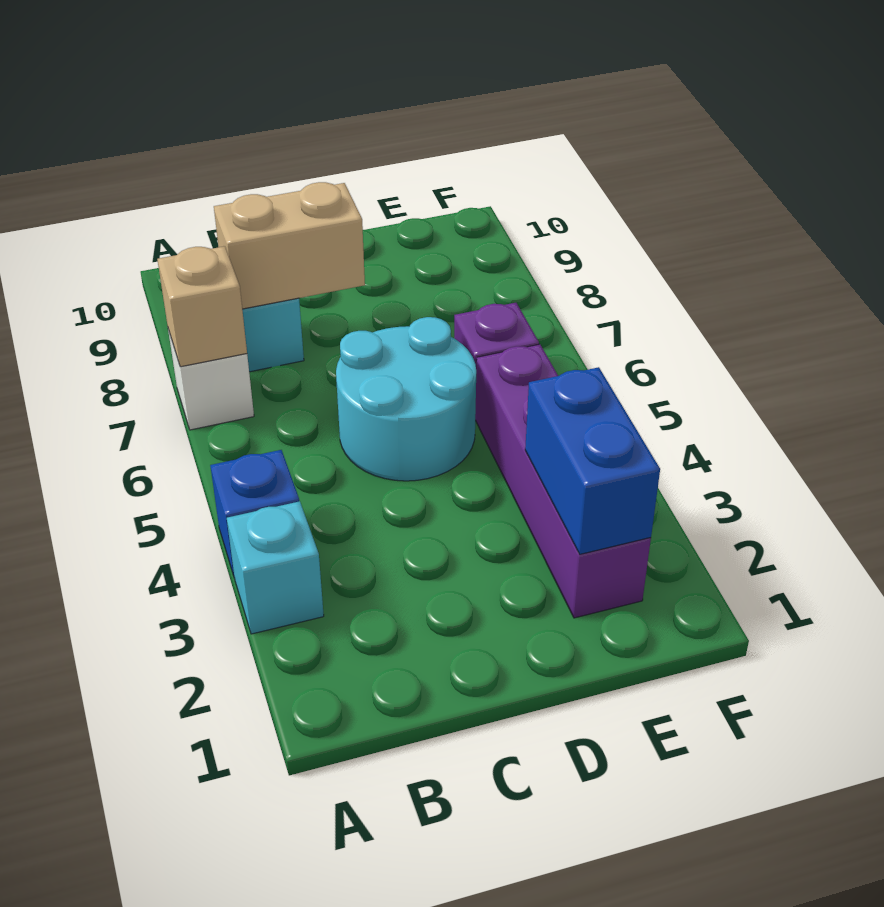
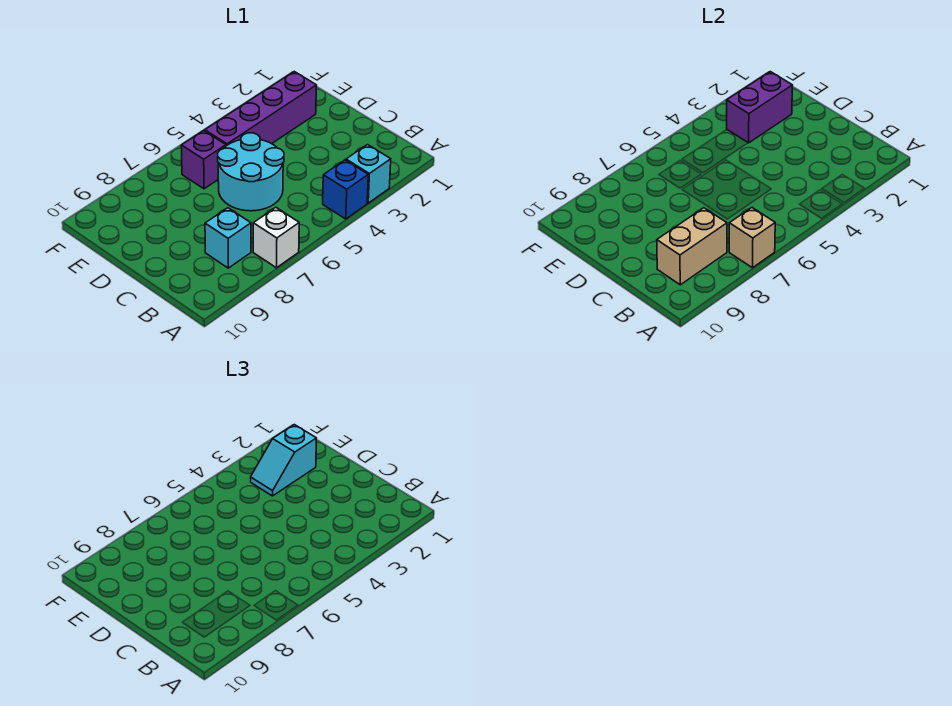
tan brick B8:C8 level 2 -> tan brick B8:B9 level 2
blue brick E2:E3 level 2 -> purple brick E2:E3 level 2
none -> cyan slope E2:E3 level 3 top 2

